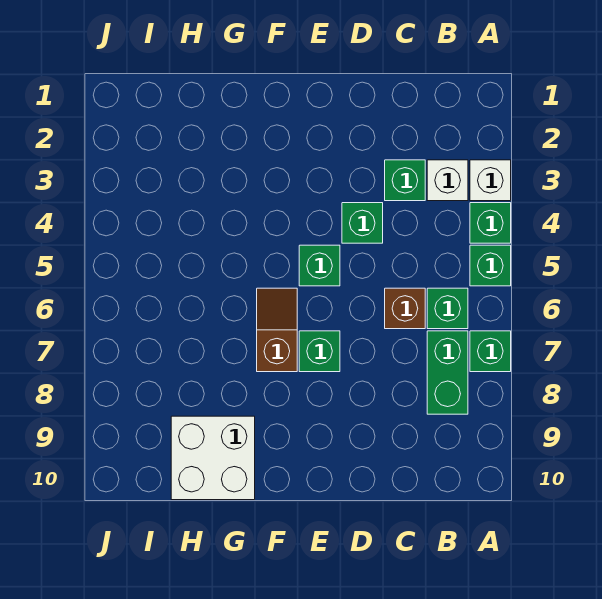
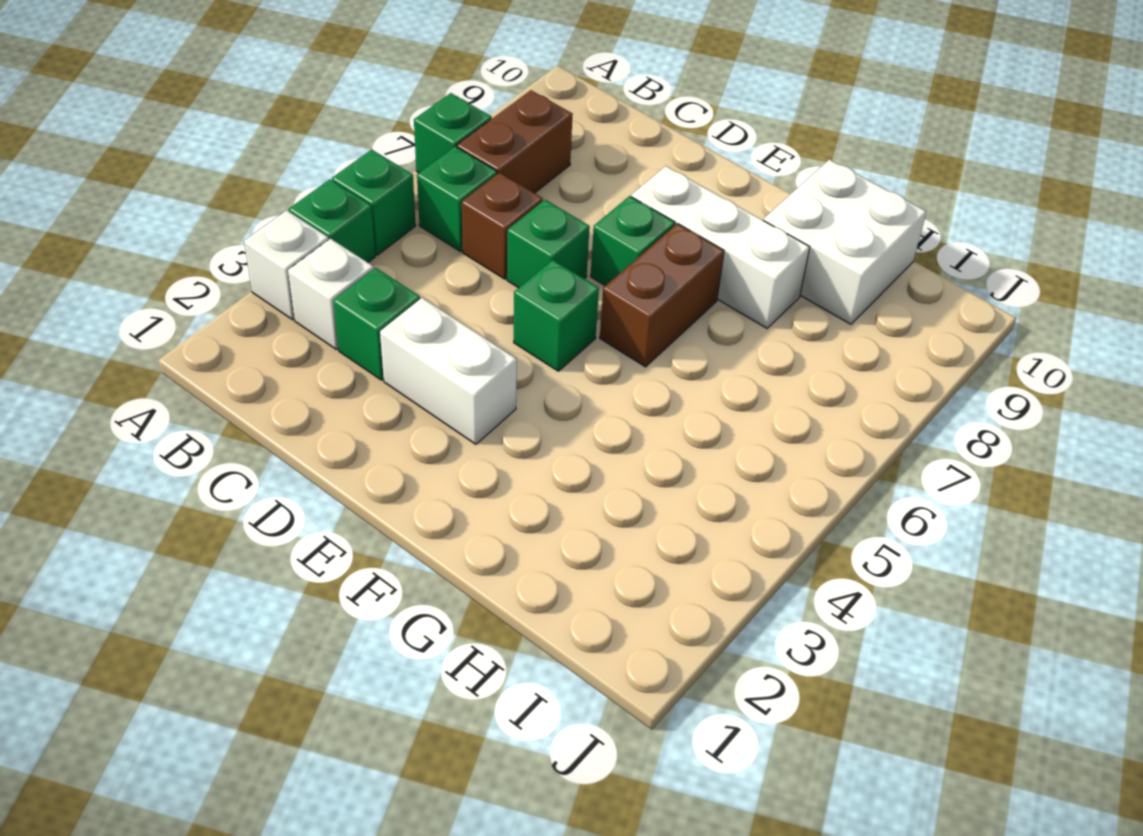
green brick B7:B8 level 1 -> brown brick B7:B8 level 1
none -> white brick D3:E3 level 1
green brick D4 level 1 -> green brick D6 level 1
none -> white brick E8:G8 level 1
brown slope F6:F7 level 1 top 7 -> brown brick F6:F7 level 1

